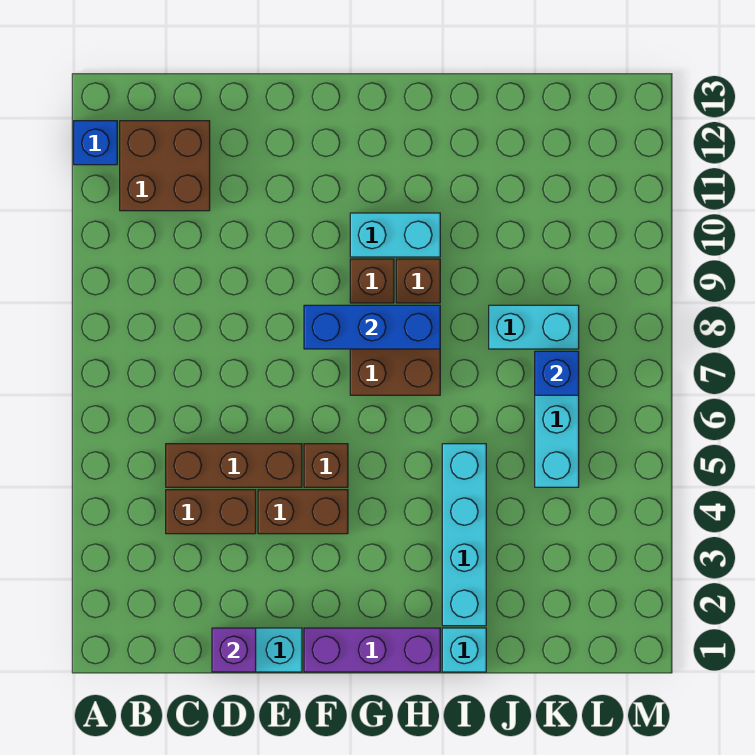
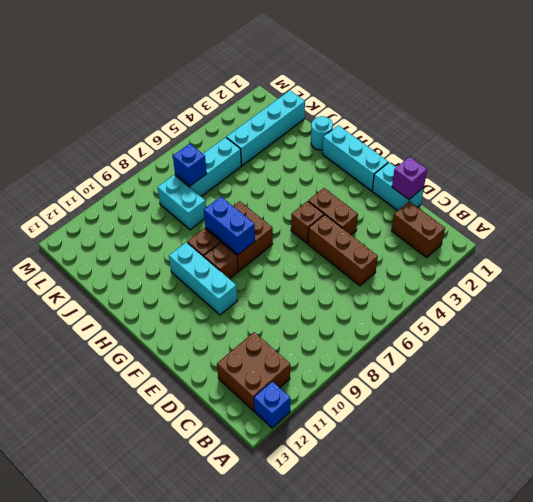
brown brick C4:D4 level 1 -> brown brick B2:C2 level 1
purple brick F1:H1 level 1 -> cyan brick F1:H1 level 1
blue brick F8:H8 level 2 -> blue brick G8:H8 level 2
cyan brick G10:H10 level 1 -> cyan brick F10:H10 level 1
cyan brick I1 level 1 -> cyan round brick I1 level 1
cyan brick I2:I5 level 1 -> cyan brick K1:K4 level 1

